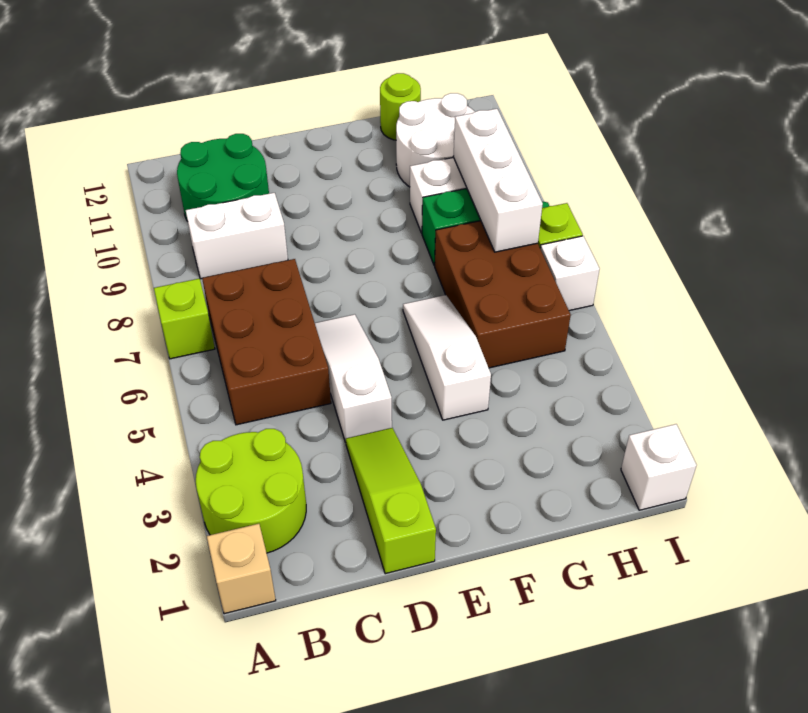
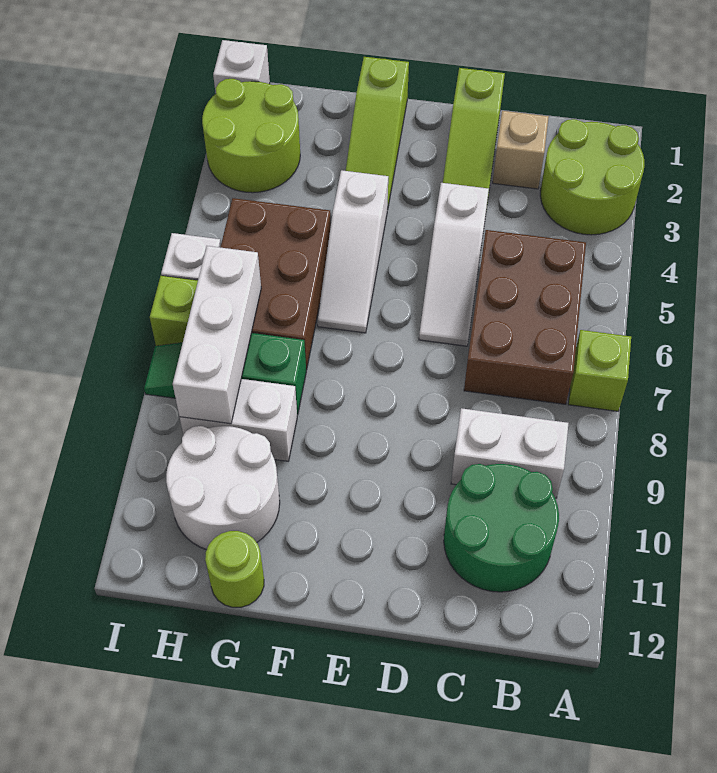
tan brick A1 level 1 -> tan brick C2 level 1
none -> lime slope F1:F3 level 1 top 1
none -> lime round brick H2:I3 level 1

